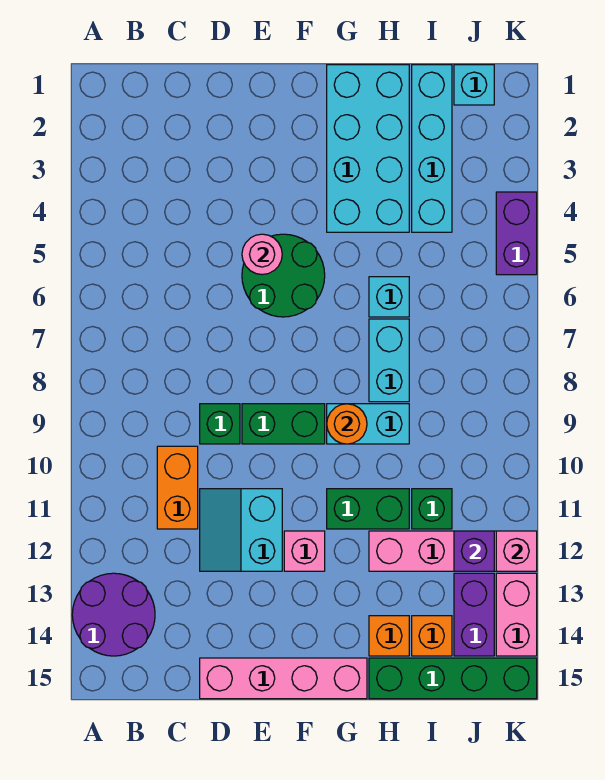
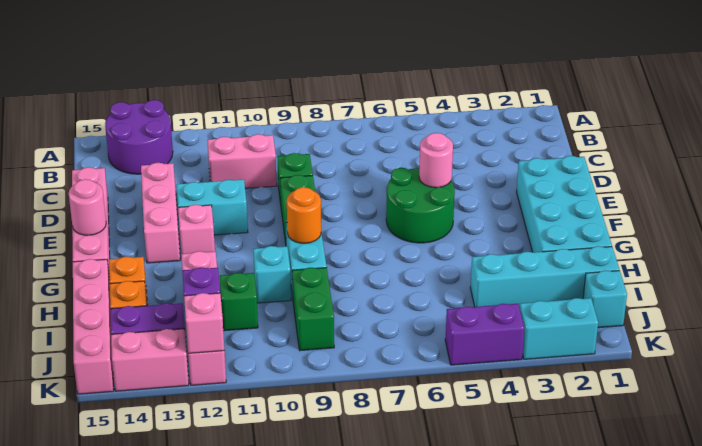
orange brick C10:C11 level 1 -> pink brick C10:C11 level 1
none -> pink brick D13:F13 level 1
none -> pink round brick F15 level 2
cyan brick G1:H4 level 1 -> cyan brick E1:H2 level 1
green brick G11:H11 level 1 -> green brick I9:J9 level 1
cyan brick H6 level 1 -> cyan brick H10 level 1
cyan brick H7:H8 level 1 -> cyan brick K2:K3 level 1
green brick H15:K15 level 1 -> pink brick H15:K15 level 1

